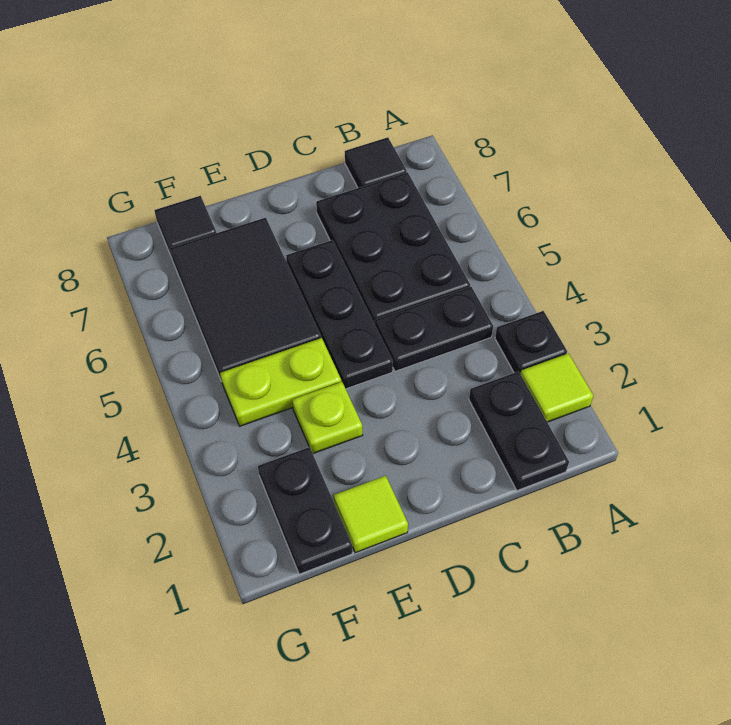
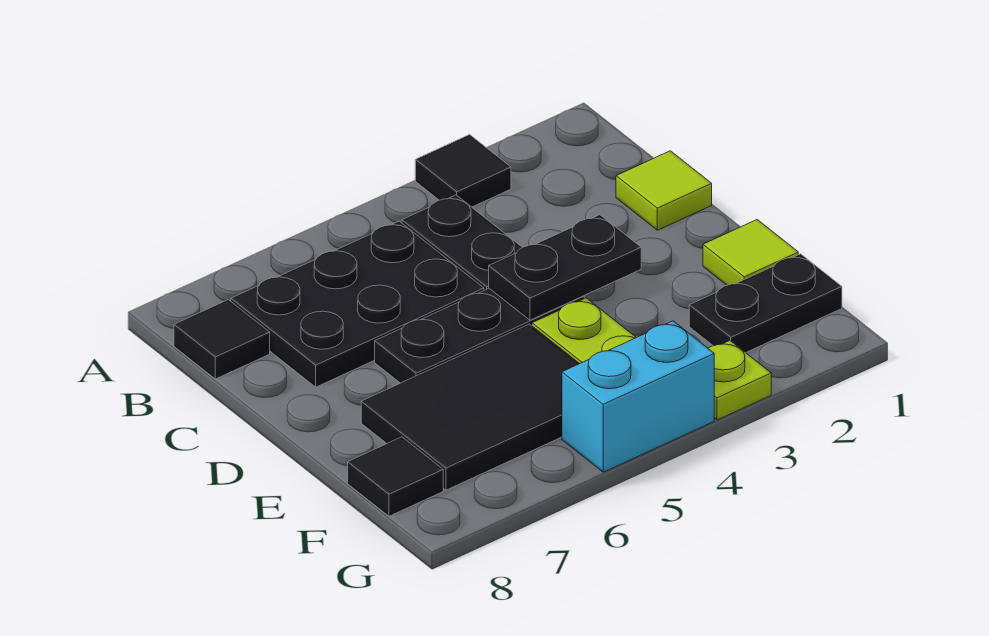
lime tile A2 level 1 -> lime tile C1 level 1
black plate A3 level 1 -> black tile A3 level 1
black plate B1:B2 level 1 -> black plate D3:D4 level 2
lime plate E3 level 1 -> lime plate G3 level 1
none -> cyan brick G4:G5 level 1

